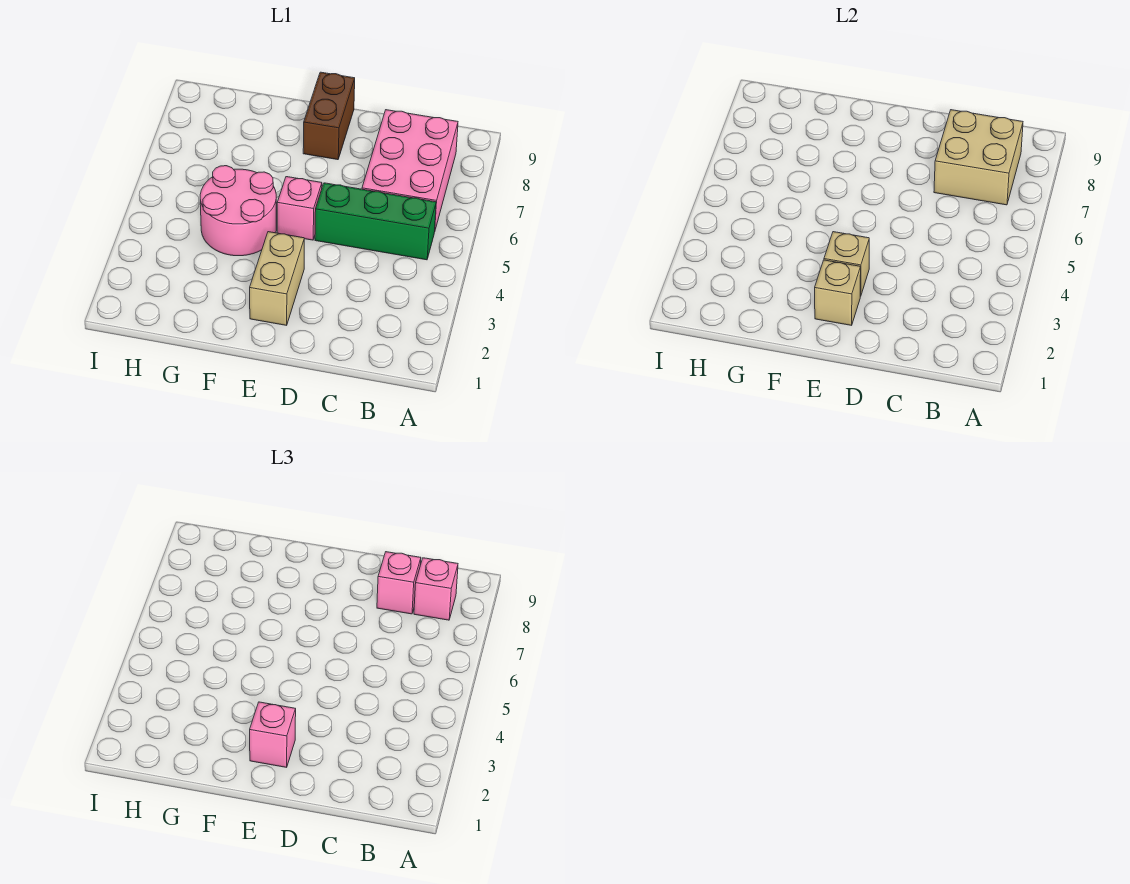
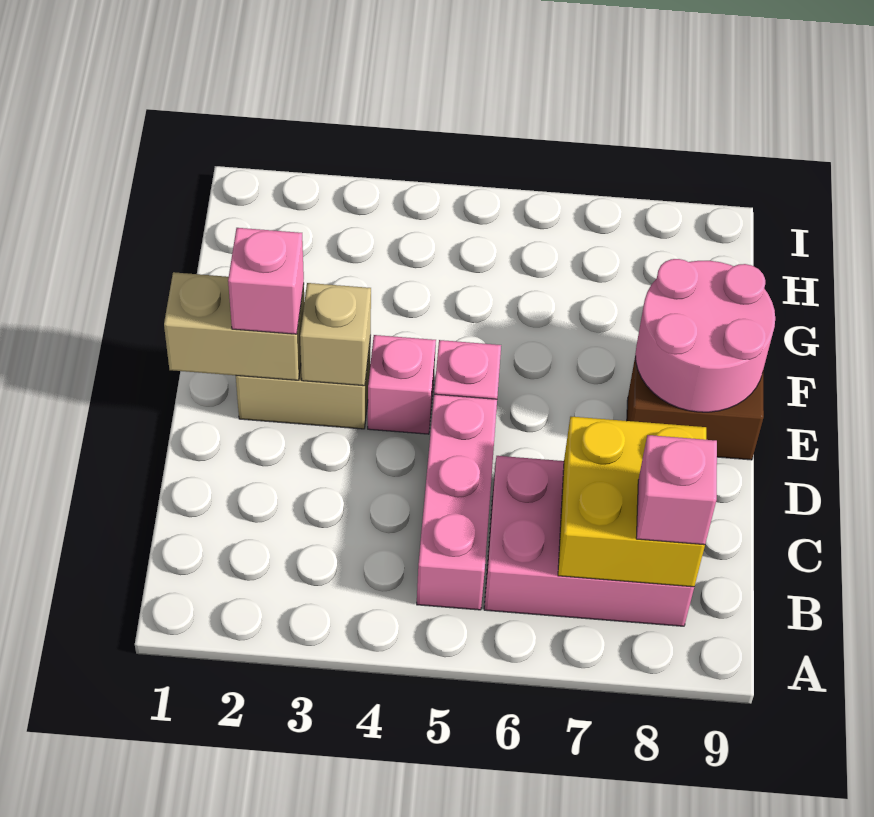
green brick B5:D5 level 1 -> pink brick B5:D5 level 1
tan brick B7:C8 level 2 -> yellow brick B7:C8 level 2
pink brick C8 level 3 -> pink brick E4 level 1
tan brick E2 level 2 -> tan brick E1:E2 level 2
pink round brick F4:G5 level 1 -> pink round brick E8:F9 level 2

